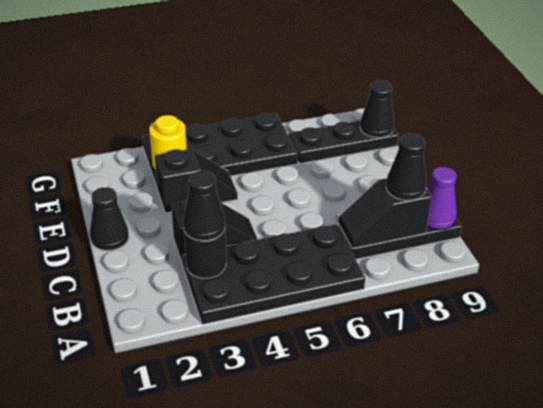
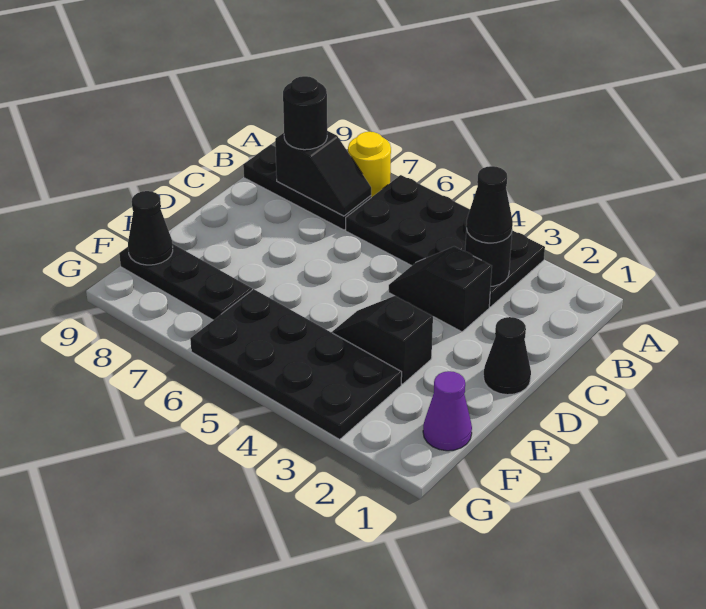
black cone B8 level 3 -> black round brick B8 level 3
purple cone B9 level 2 -> purple cone F1 level 1
yellow round brick F3 level 2 -> yellow round brick A7 level 1

